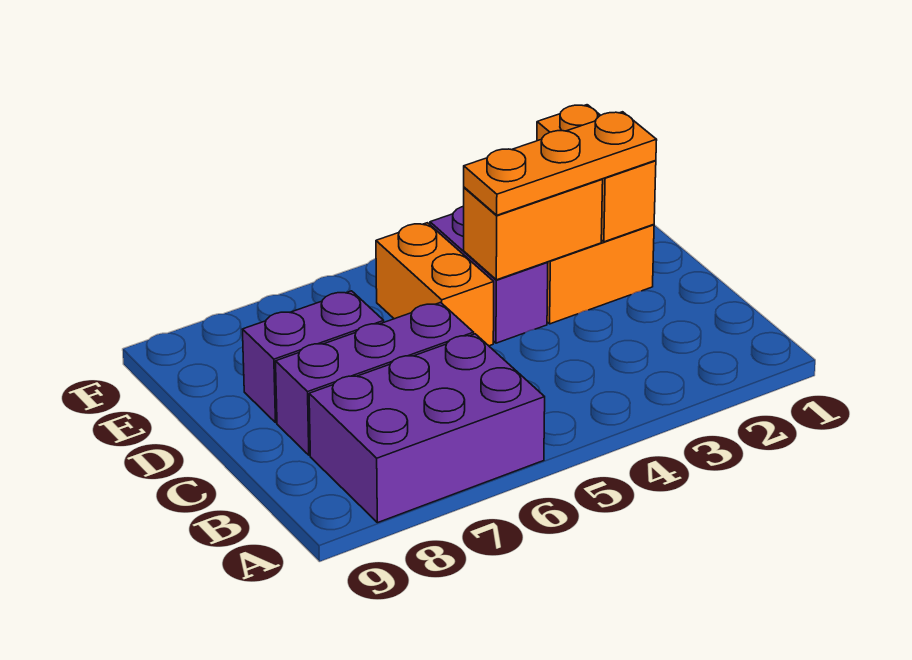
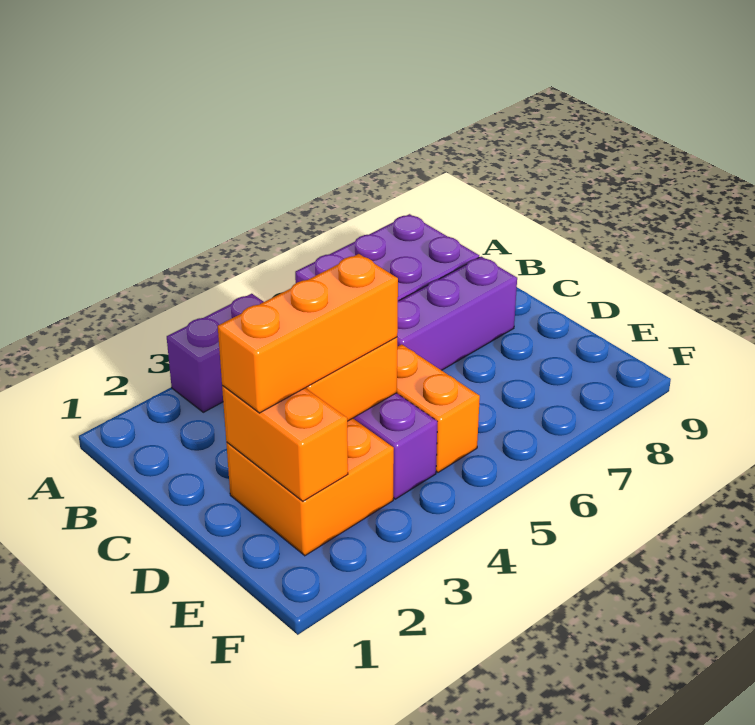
orange plate D2:D4 level 3 -> orange brick D2:D4 level 3
purple brick D7:D8 level 1 -> purple brick A3:A4 level 1

